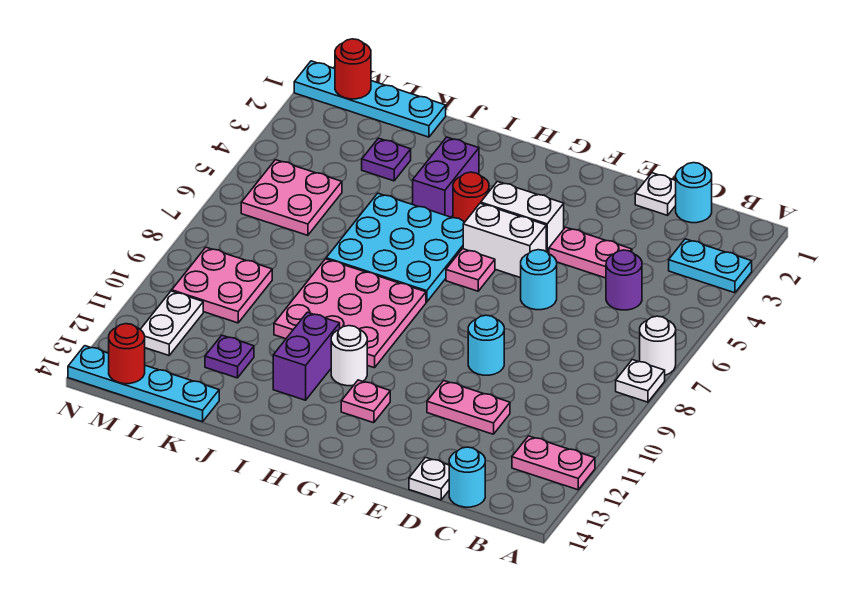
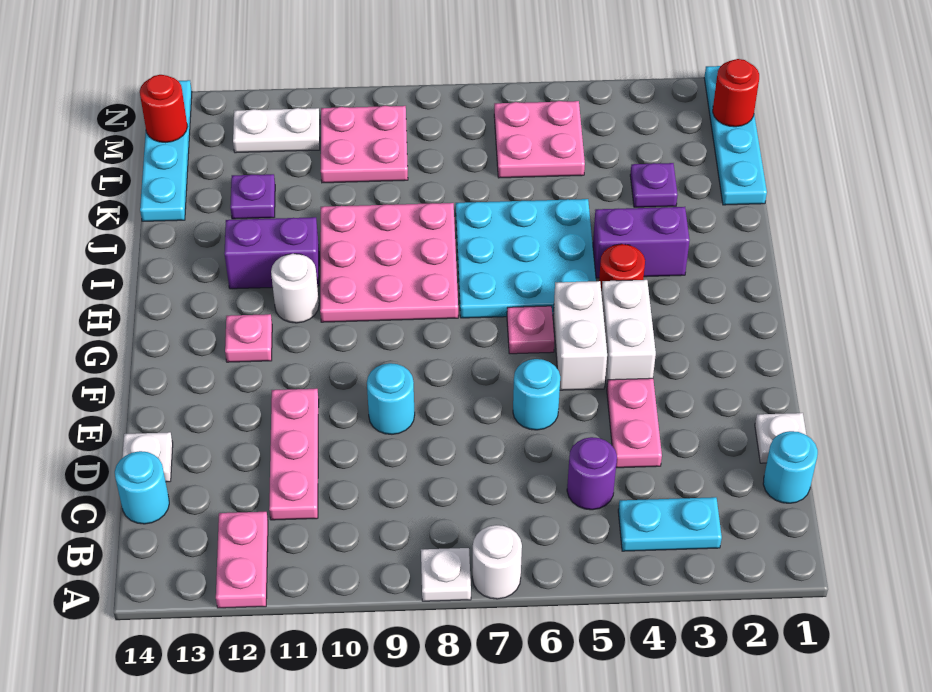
cyan plate A3:B3 level 1 -> cyan plate B3:B4 level 1
pink plate D11:E11 level 1 -> pink plate C11:E11 level 1

